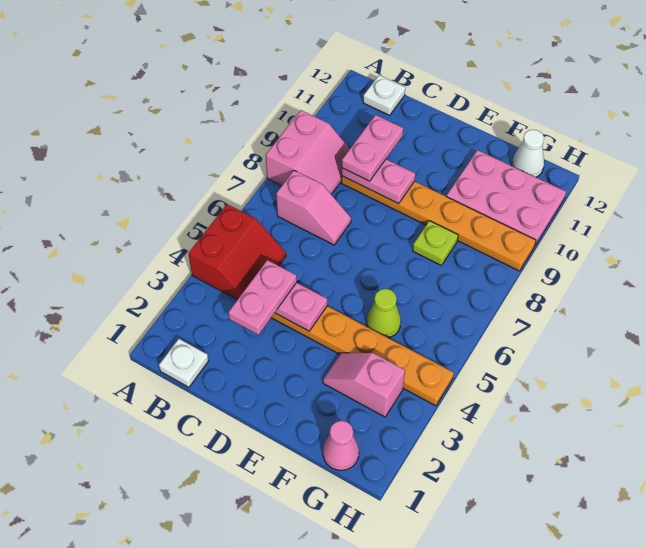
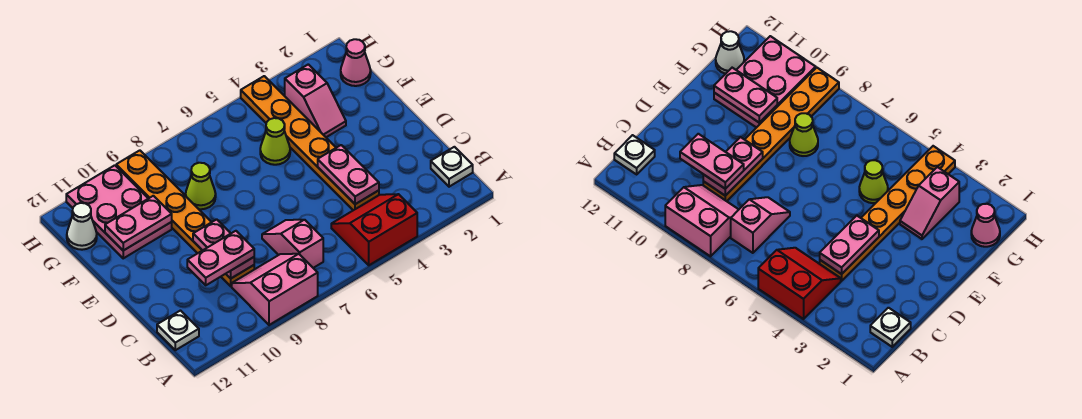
pink plate C3:C4 level 3 -> pink plate F10:F11 level 2
lime plate F8 level 1 -> lime cone F8 level 1

